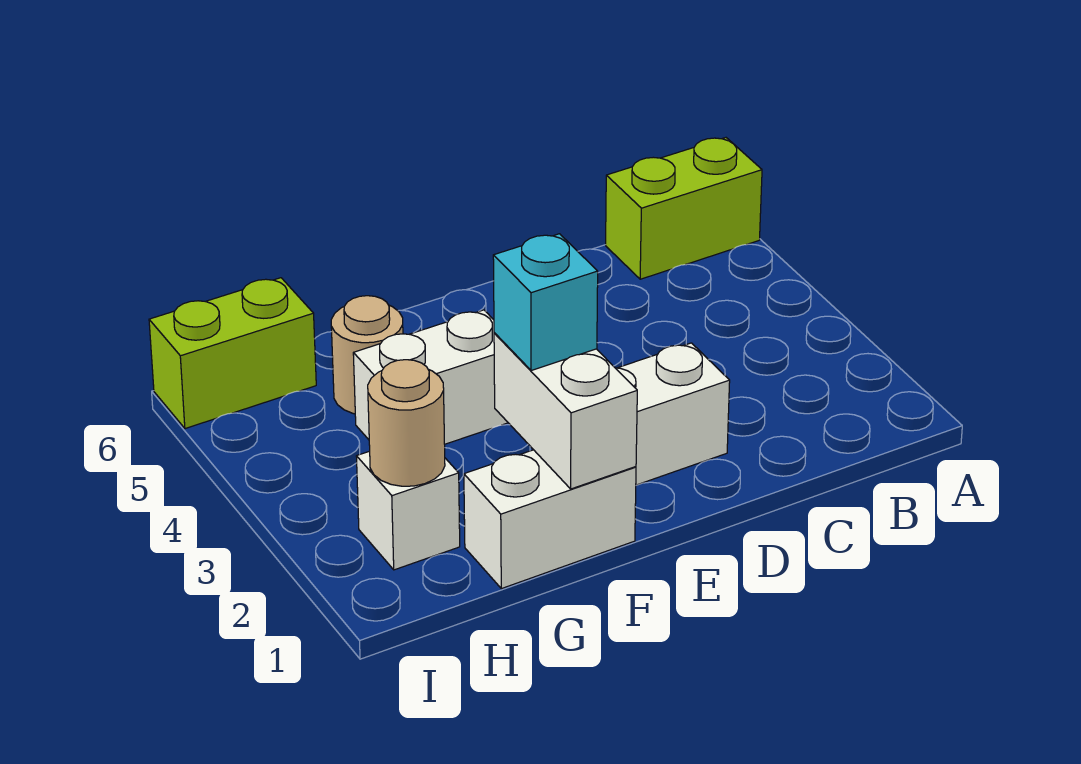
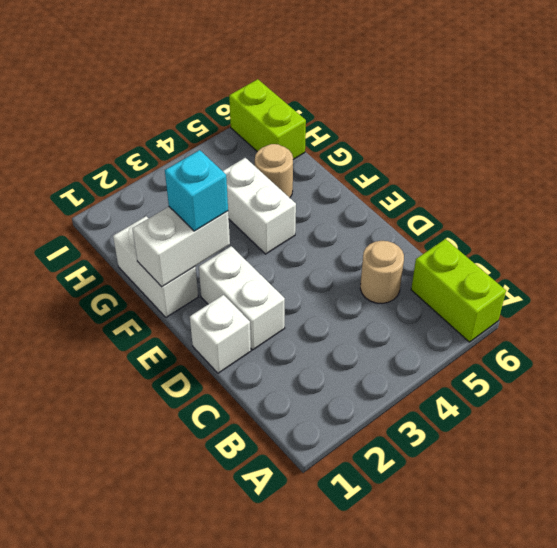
white brick H2 level 1 -> white brick D1 level 1
tan round brick H2 level 2 -> tan round brick C5 level 1

